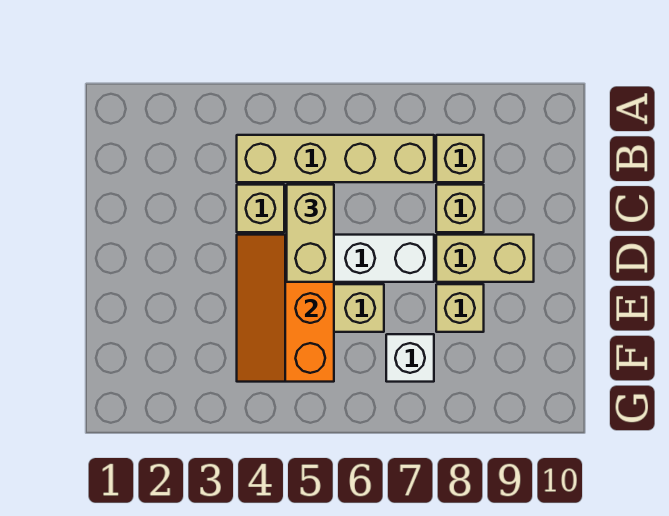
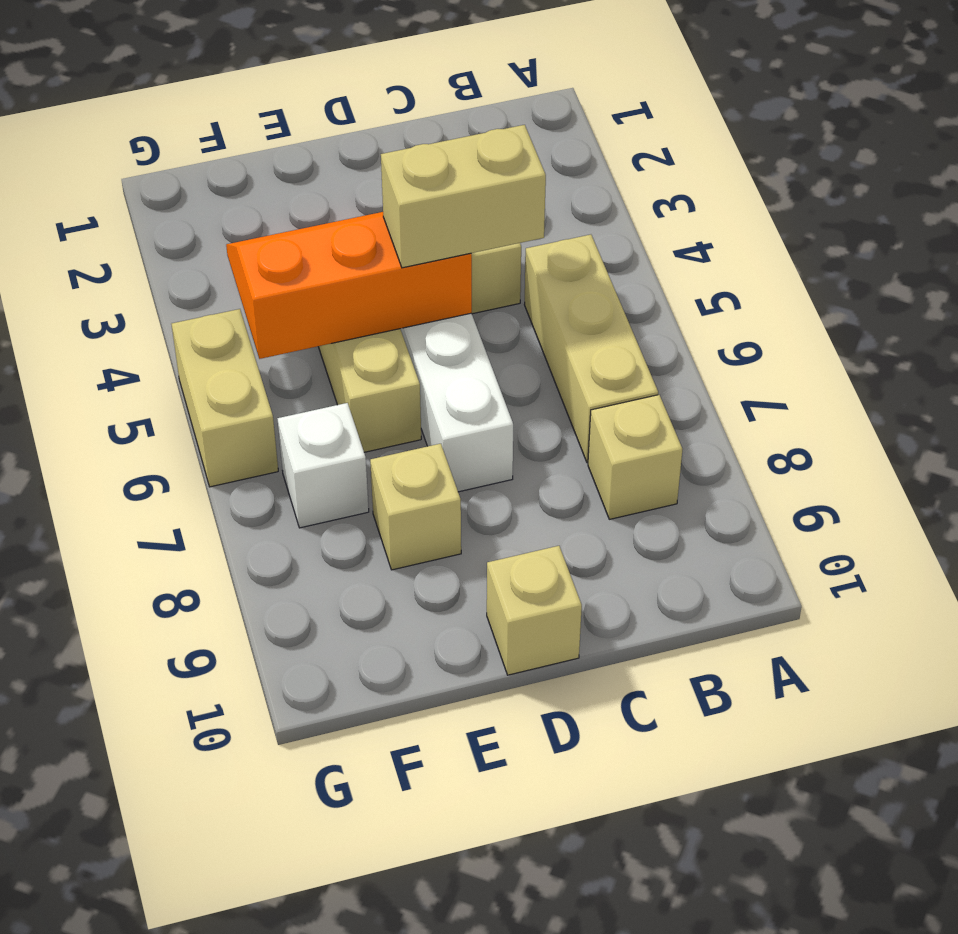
tan brick B4:B7 level 1 -> tan brick B5:B7 level 1
tan brick C8 level 1 -> tan brick D10 level 1
tan brick D8:D9 level 1 -> tan brick G5:G6 level 1

